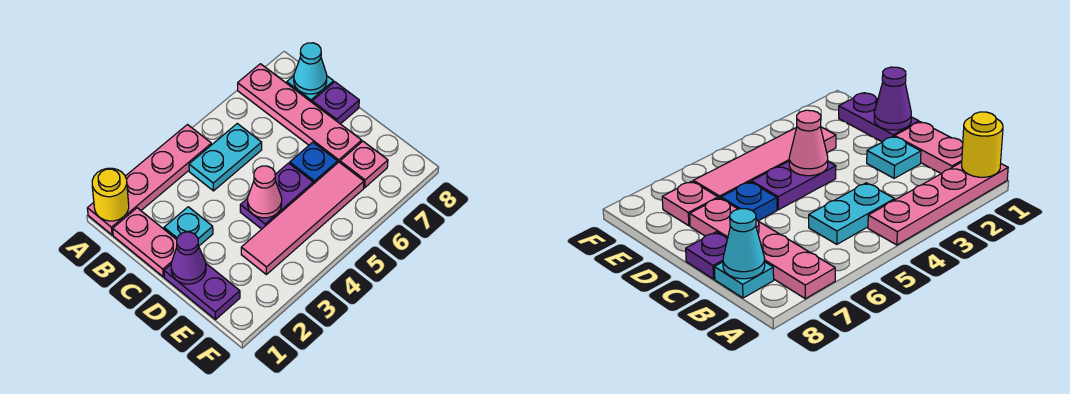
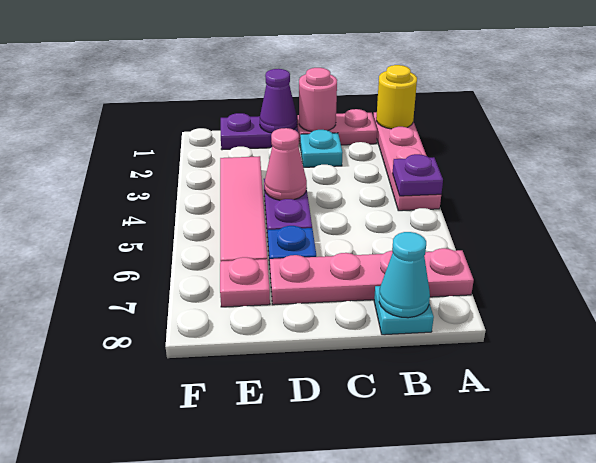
cyan plate B4:B5 level 1 -> none
none -> pink round brick C1 level 2
purple plate C8 level 1 -> purple plate A4 level 2

